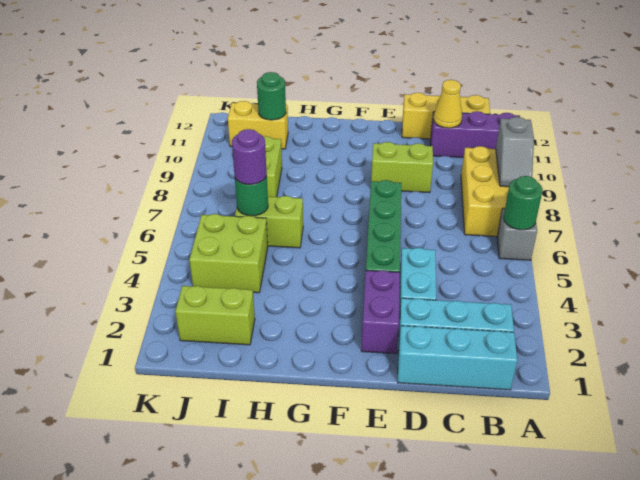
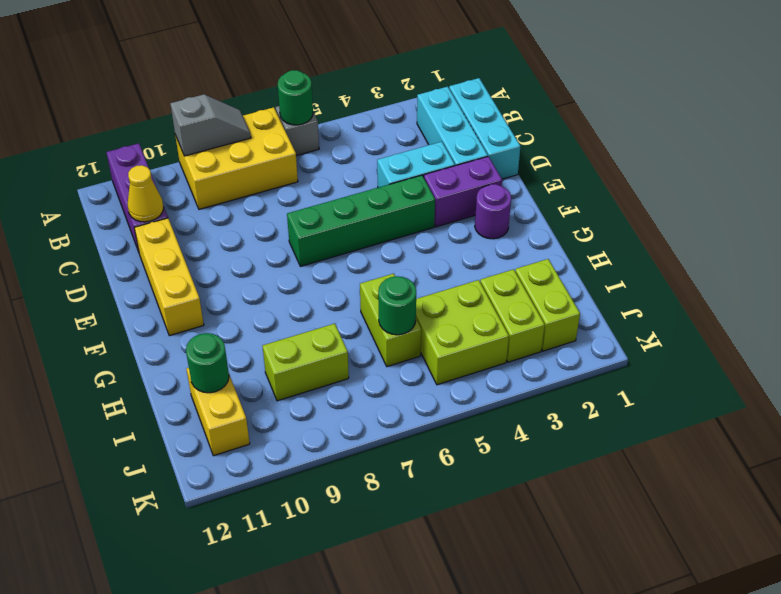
yellow brick B12:D12 level 1 -> yellow brick D11:F11 level 1
lime brick D9:E9 level 1 -> lime brick I3:J3 level 1
purple round brick I6 level 3 -> purple round brick F2 level 1

